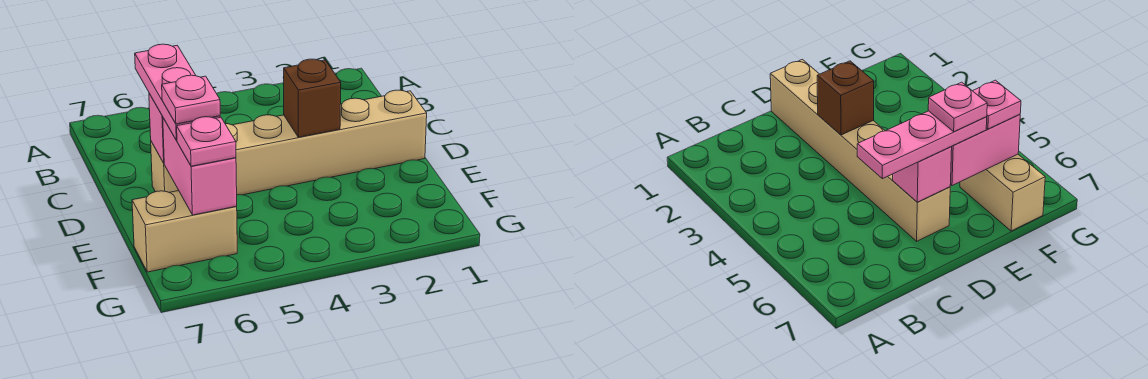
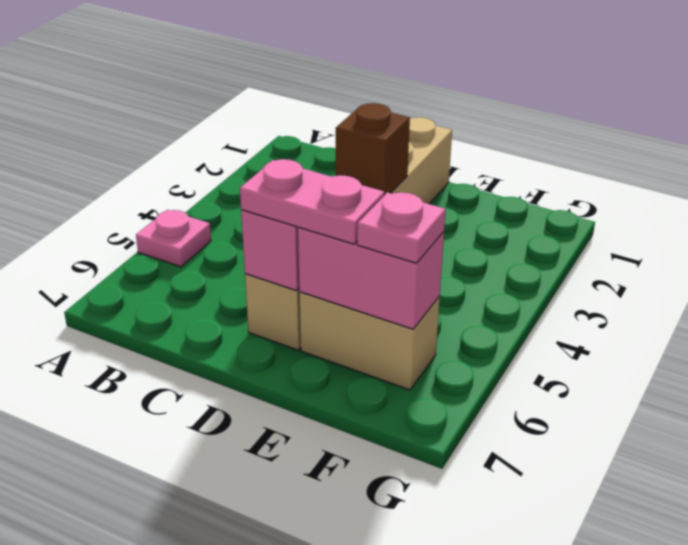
pink plate C6:E6 level 3 -> pink plate D6:E6 level 3
pink plate E6 level 4 -> pink plate A5 level 1
tan brick F6:F7 level 1 -> tan brick E6:F6 level 1

